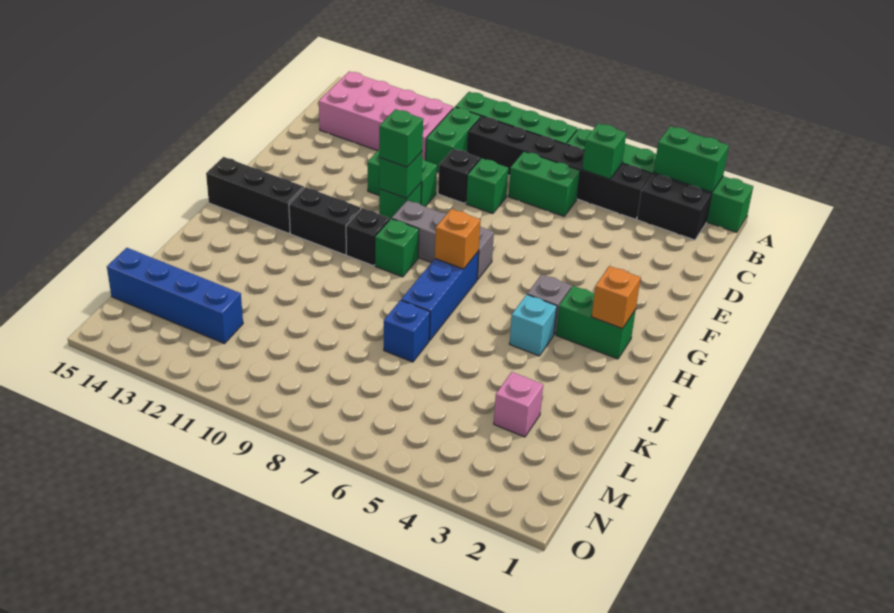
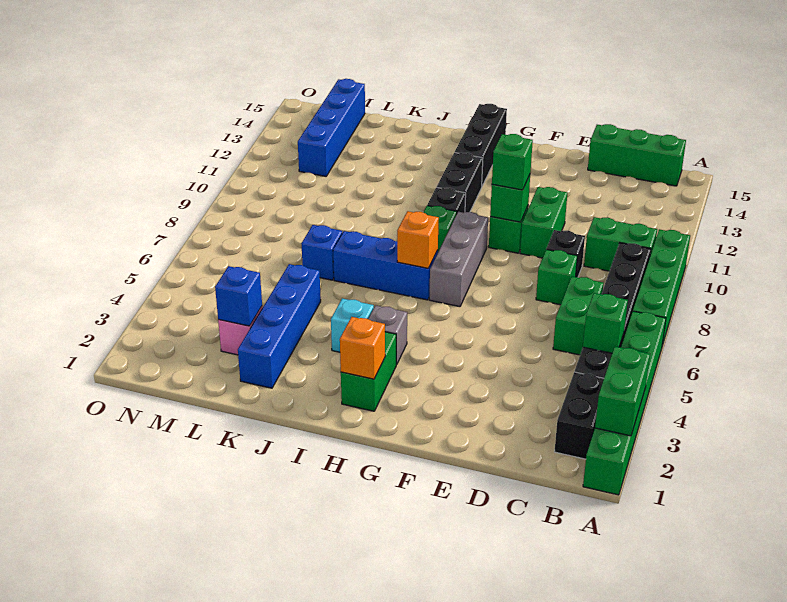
pink brick B11:C14 level 1 -> none
none -> green brick B15:D15 level 1
none -> blue brick K2:K5 level 1
none -> blue brick L3 level 2

